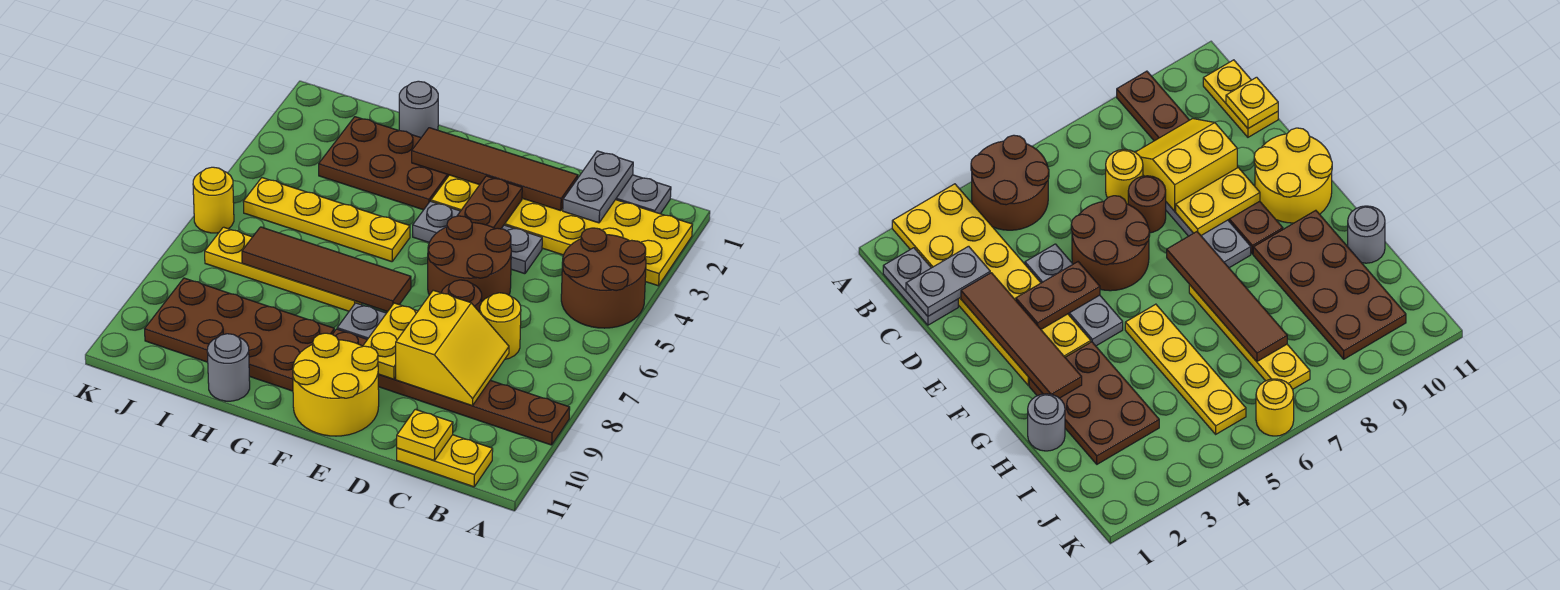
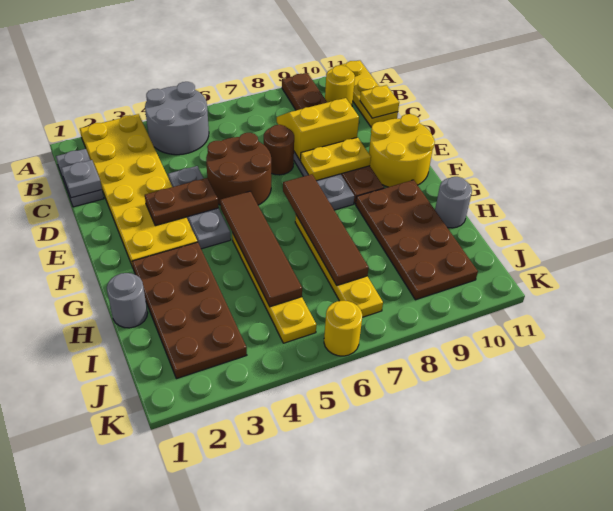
brown round brick A4:B5 level 1 -> grey round brick A4:B5 level 1
yellow plate B11:C11 level 1 -> yellow plate A11:C11 level 1
grey plate C1:C2 level 2 -> grey plate C1 level 2
yellow round brick C7 level 1 -> yellow round brick B10 level 1
brown tile D2:G2 level 2 -> brown tile F5:I5 level 2
brown plate G2:I3 level 1 -> brown plate G2:J3 level 1

